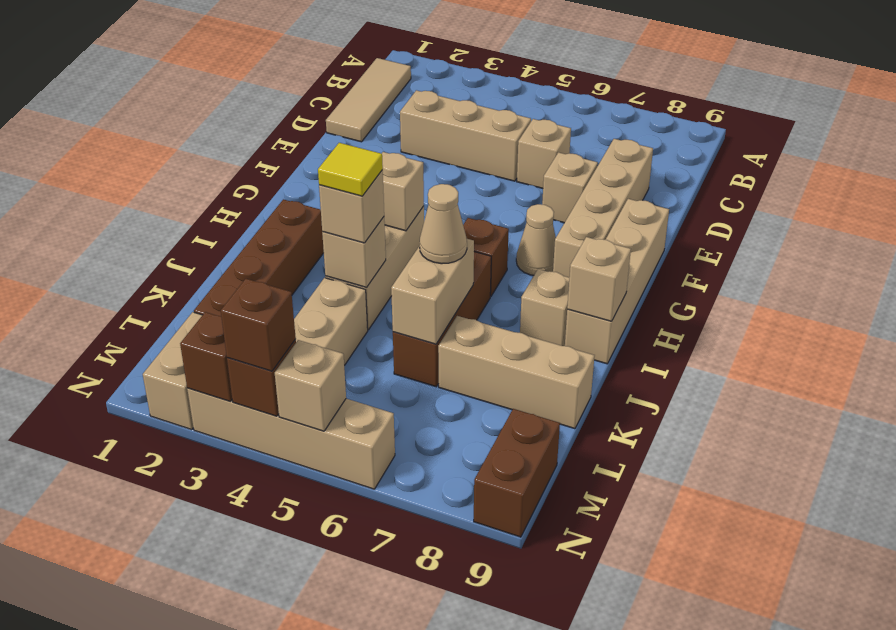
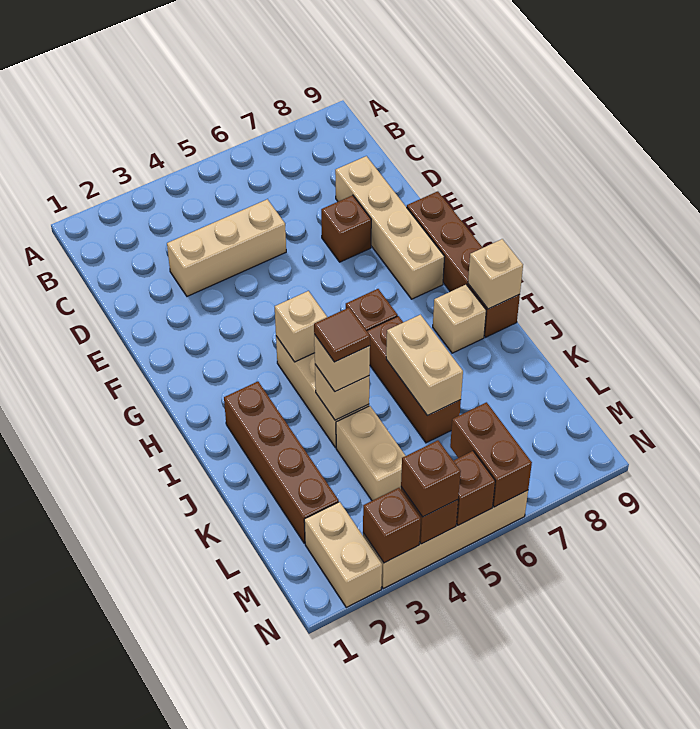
tan tile B1:D1 level 1 -> none
tan brick D6 level 1 -> none
tan brick E7 level 1 -> brown brick E7 level 1
tan brick F9:I9 level 1 -> brown brick F9:I9 level 1
tan cone G7 level 1 -> none
yellow tile J4 level 4 -> brown tile J4 level 4
tan cone J6 level 3 -> none
tan brick K7:K9 level 1 -> none
brown brick M9:N9 level 1 -> brown brick M6:N6 level 2
tan brick N5 level 2 -> brown brick N5 level 2

